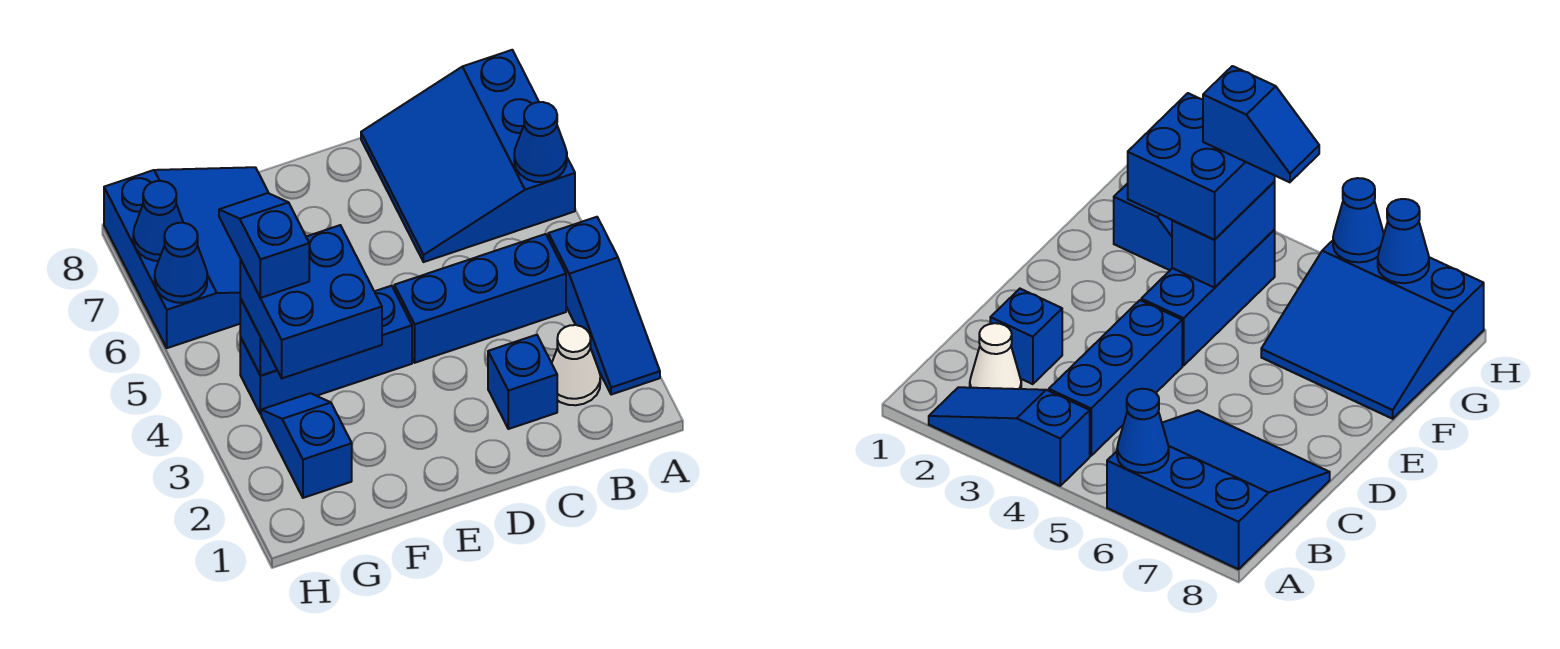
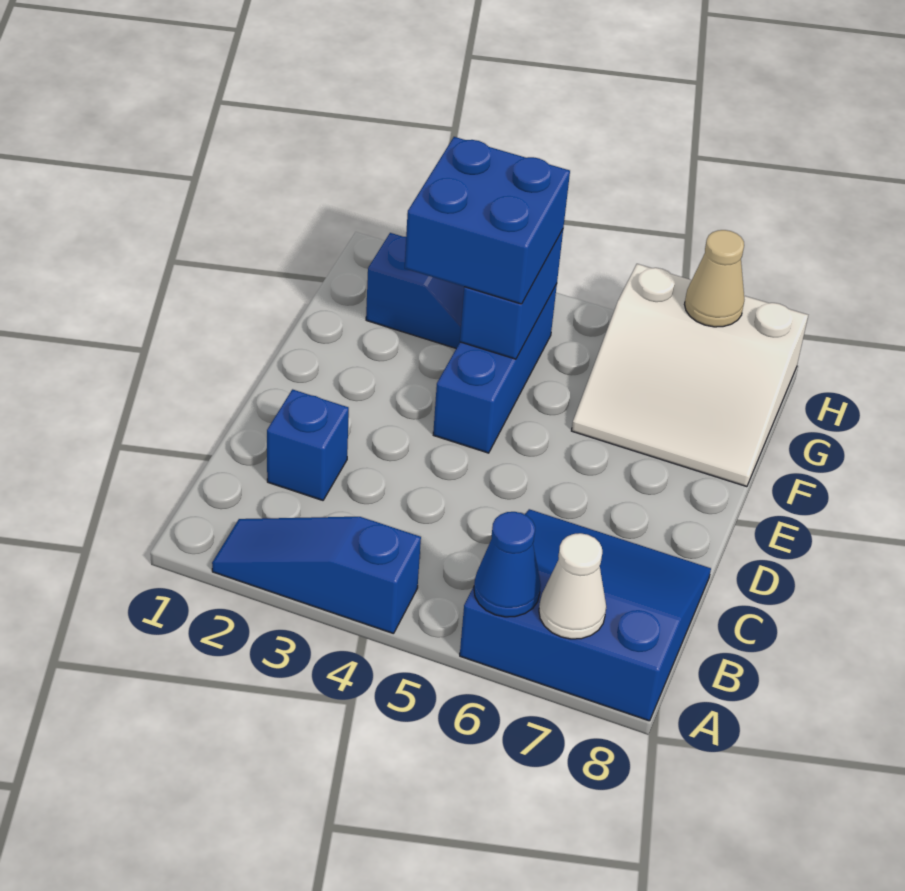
white cone B2 level 1 -> white cone A7 level 2
blue brick B4:D4 level 1 -> none
blue slope F6:H8 level 1 top H -> white slope F6:H8 level 1 top H
blue slope G4:G5 level 4 top 4 -> none
blue cone H6 level 2 -> none
blue cone H7 level 2 -> tan cone H7 level 2

